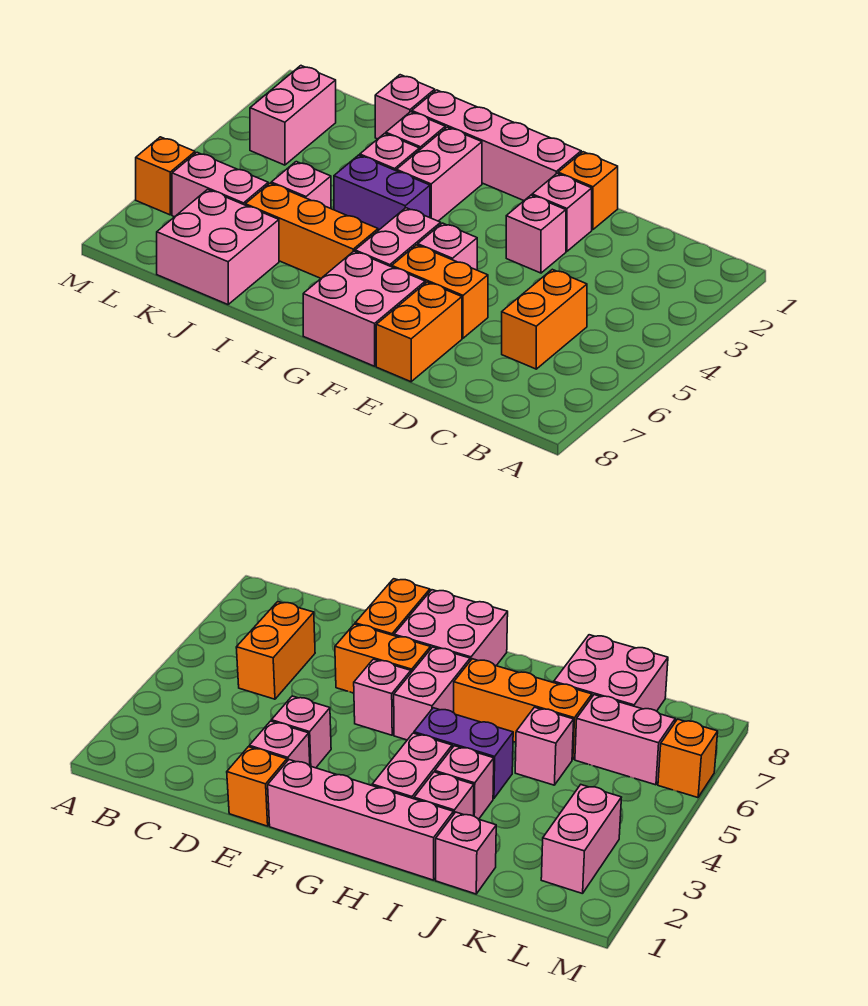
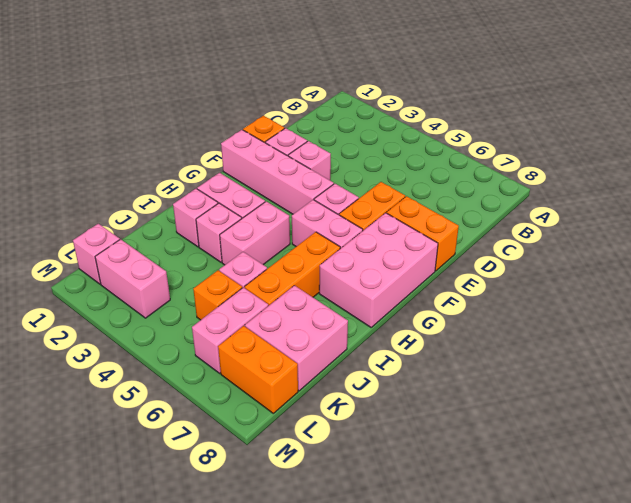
orange brick C5:C6 level 1 -> orange brick L7:L8 level 1
pink brick F1:I1 level 1 -> pink brick F1:F4 level 1
pink brick F7:G8 level 1 -> pink brick F7:H8 level 1
purple brick H4:I4 level 1 -> pink brick H4:I4 level 1
pink brick J1 level 1 -> pink brick L1 level 1
orange brick M6 level 1 -> orange brick K5 level 1

